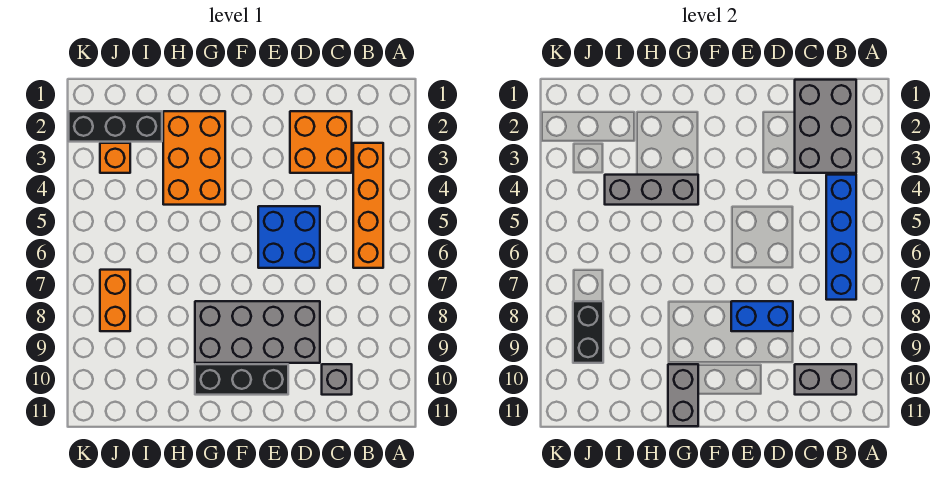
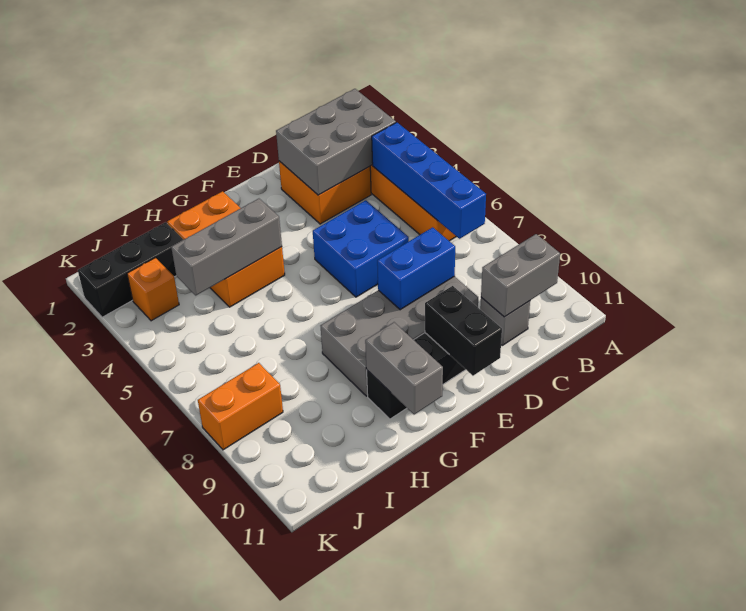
grey brick B1:C3 level 2 -> grey brick B2:D3 level 2
orange brick J7:J8 level 1 -> orange brick J8:K8 level 1
black brick J8:J9 level 2 -> black brick E10:E11 level 2

